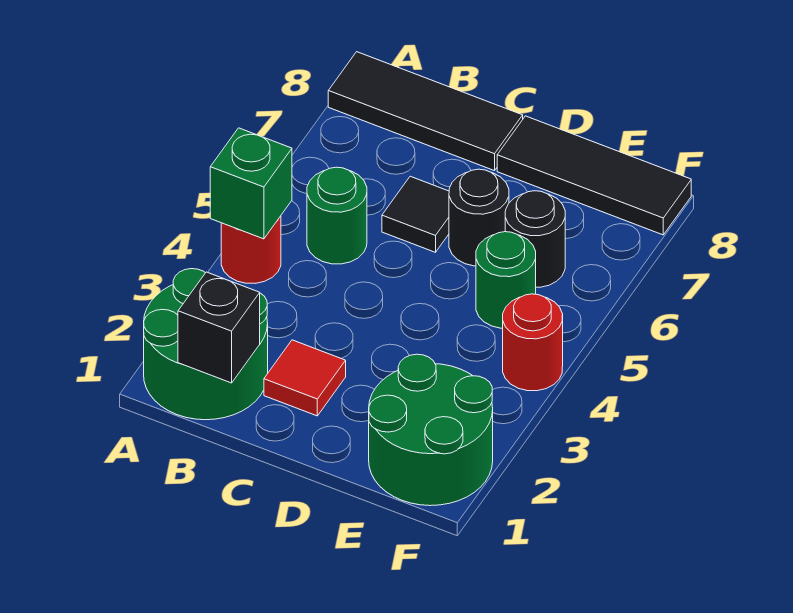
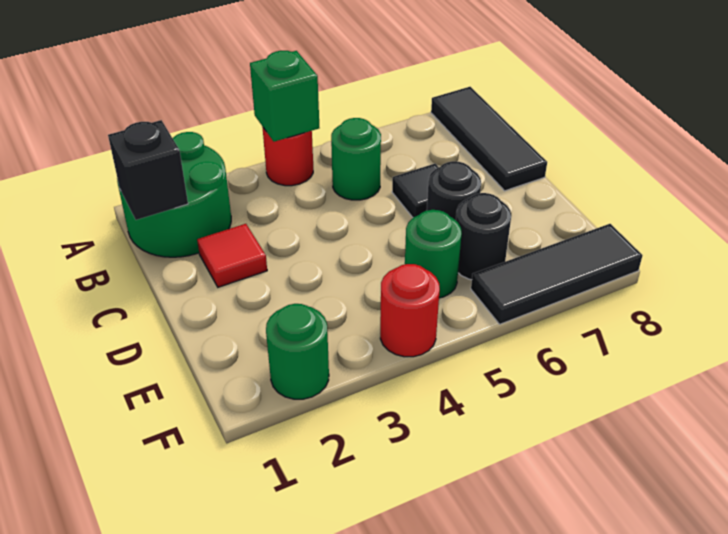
black tile D8:F8 level 1 -> black tile F6:F8 level 1
green round brick E1:F2 level 1 -> green round brick F2 level 1

